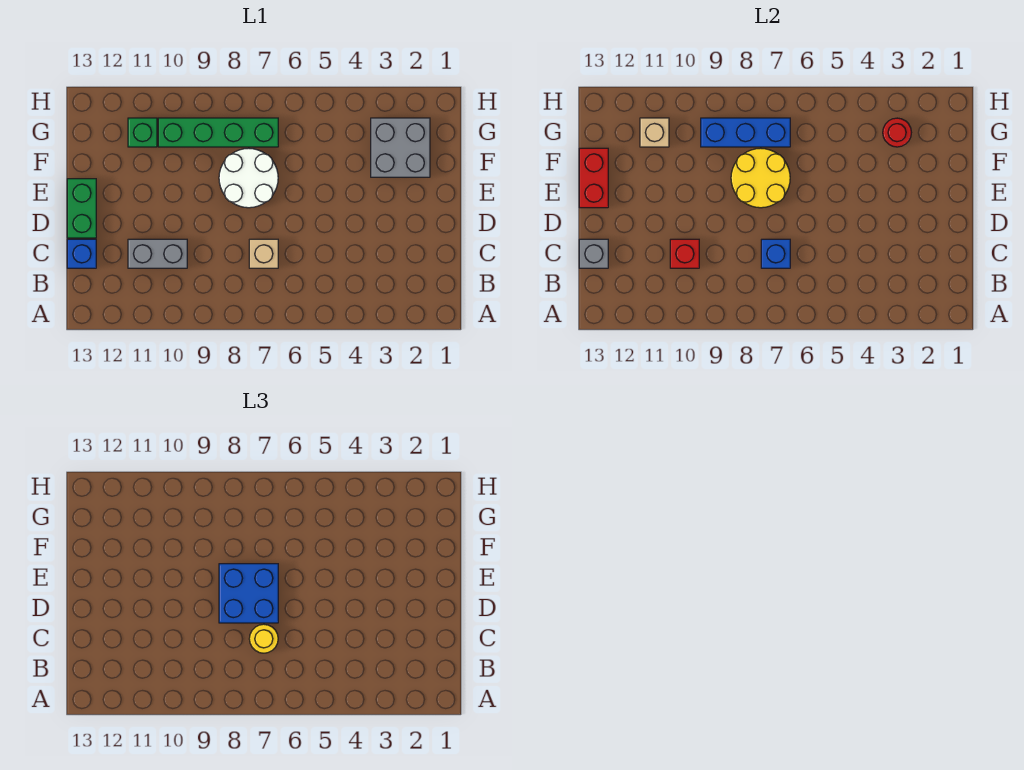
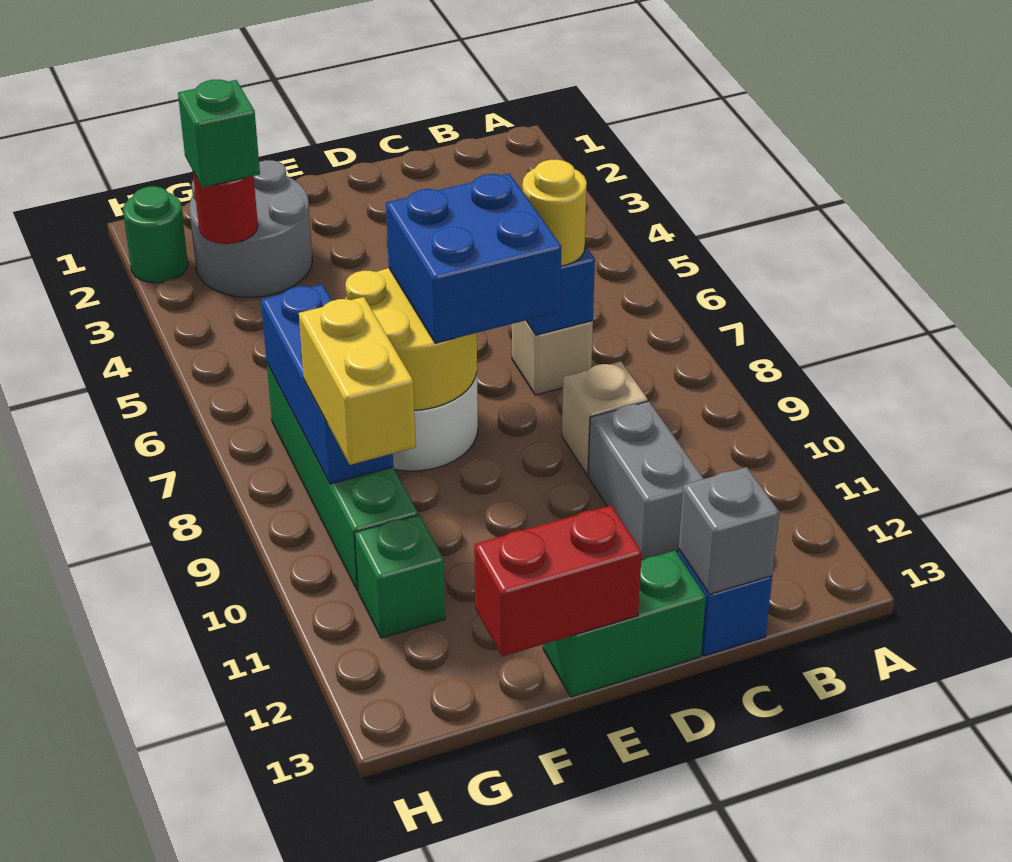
red brick C10 level 2 -> none
grey brick F2:G3 level 1 -> grey round brick F2:G3 level 1
none -> green brick G3 level 3
none -> yellow brick G9:G10 level 3
tan brick G11 level 2 -> tan brick C9 level 1
none -> green round brick H2 level 1

